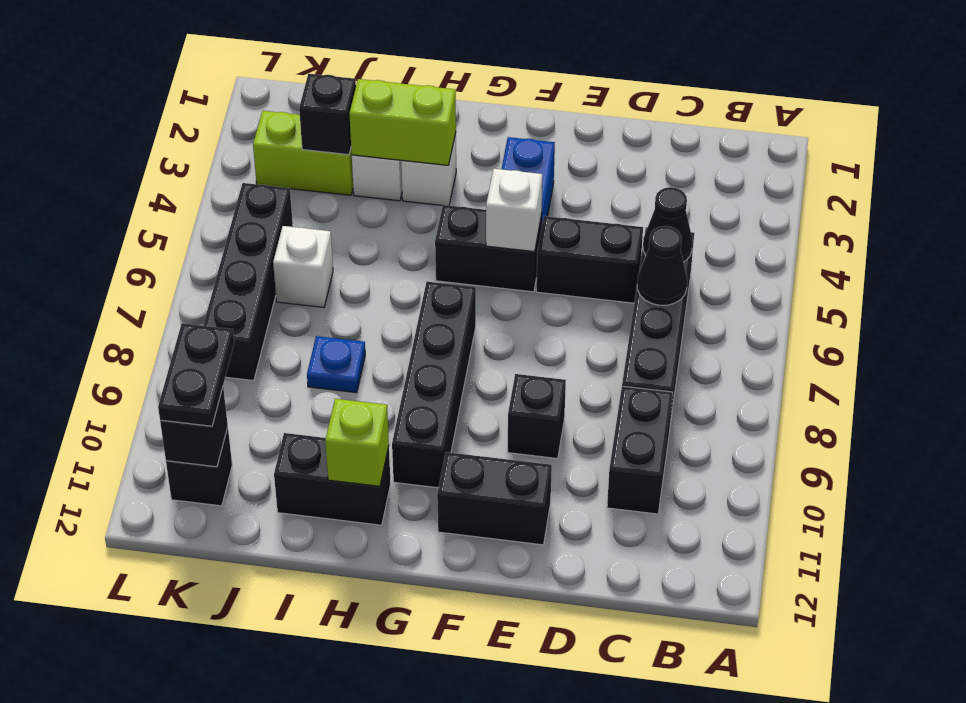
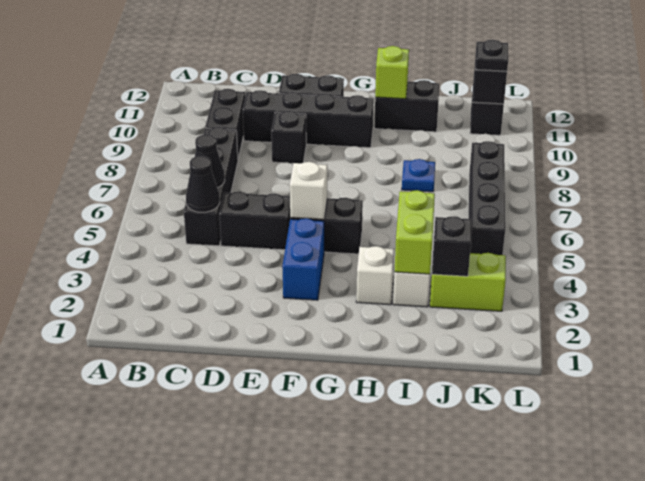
black brick G7:G10 level 1 -> black brick D10:G10 level 1
lime brick H3:I3 level 2 -> lime brick I3:I4 level 2
white brick J6 level 1 -> none
black plate K10:K11 level 3 -> black plate K11 level 3

